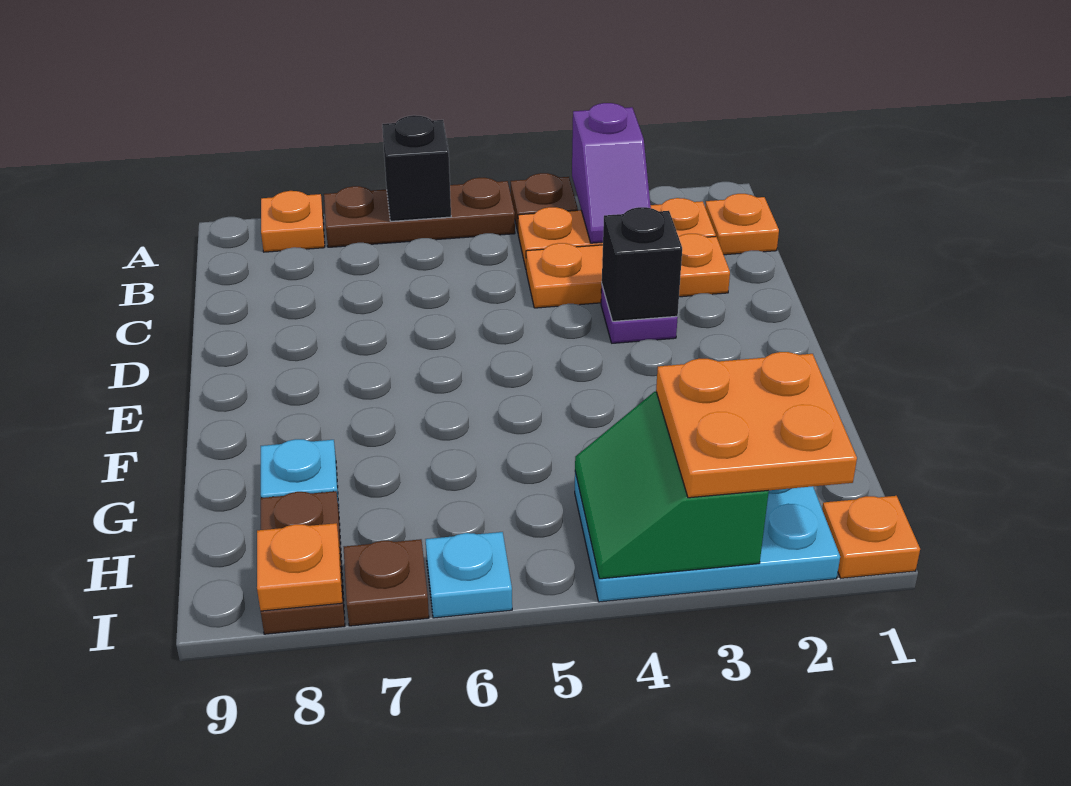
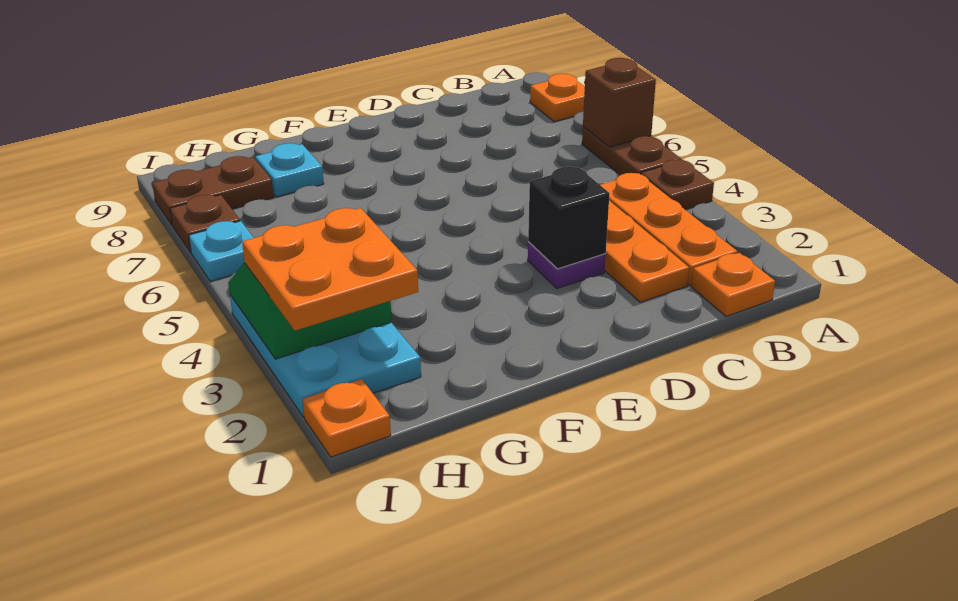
purple slope A3:B3 level 2 top A -> none
brown plate A5:A7 level 1 -> brown plate A5:A6 level 1
black brick A6 level 2 -> brown brick A6 level 2
orange plate I8 level 2 -> none

